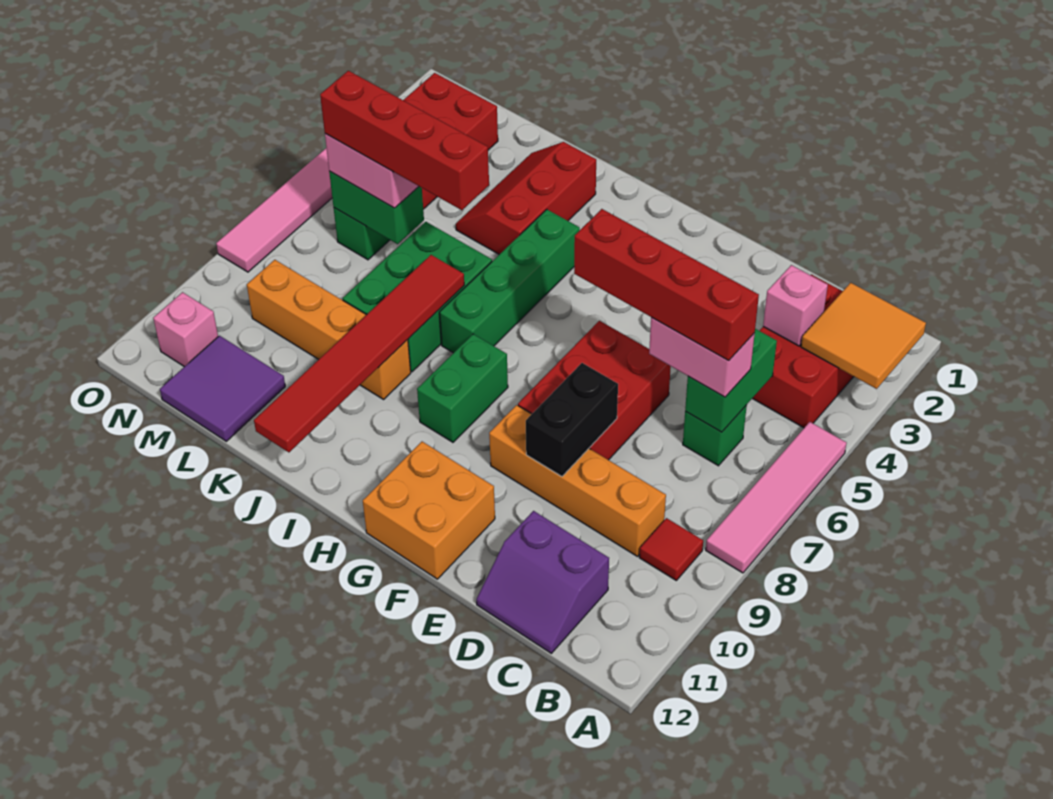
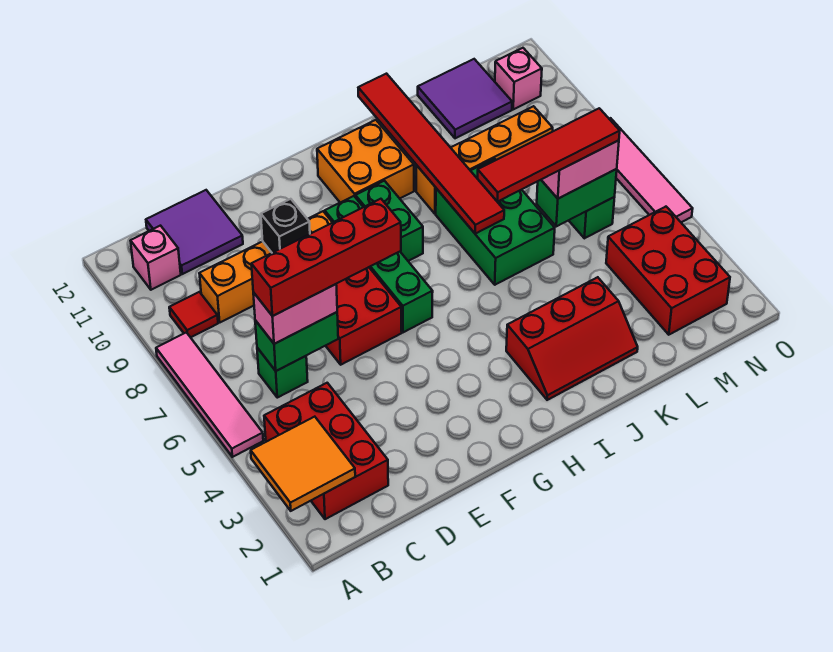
pink brick C3 level 2 -> pink brick B11 level 1
green brick C5:C6 level 2 -> green brick C6:D6 level 2
purple slope C11:D12 level 1 top 11 -> purple tile C11:D12 level 1
black brick E8:E9 level 2 -> black brick E9 level 2
orange brick F11:G12 level 1 -> orange brick H10:I11 level 1
green brick I4:I7 level 1 -> green brick G6:G9 level 1
red slope J2:K4 level 1 top J -> red slope I2:K3 level 1 top 3
red brick J6:M6 level 4 -> red tile J6:M6 level 4

